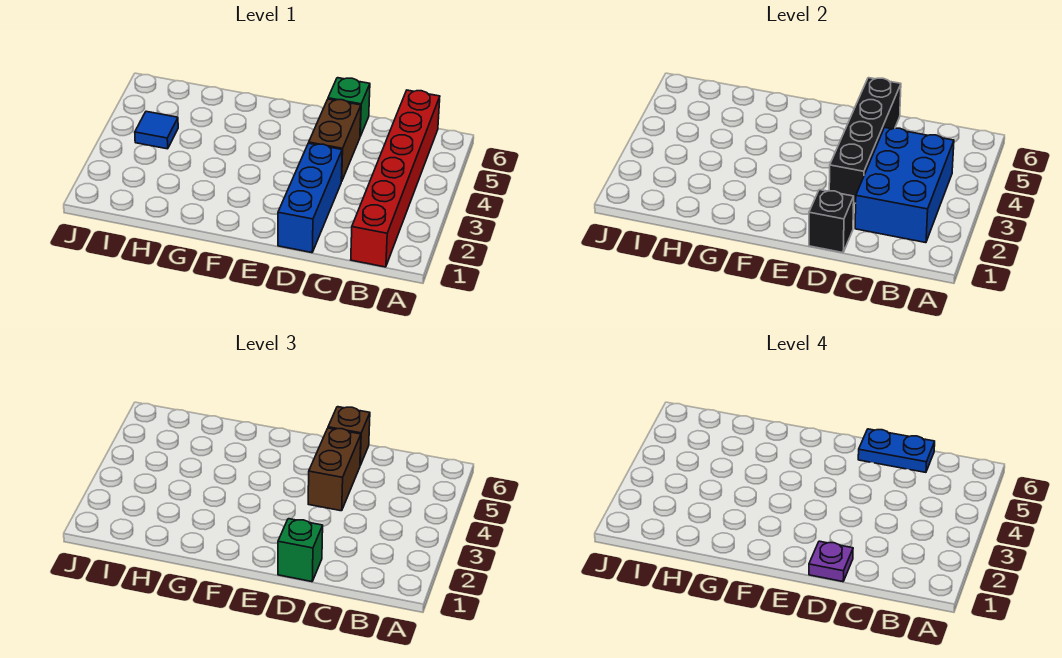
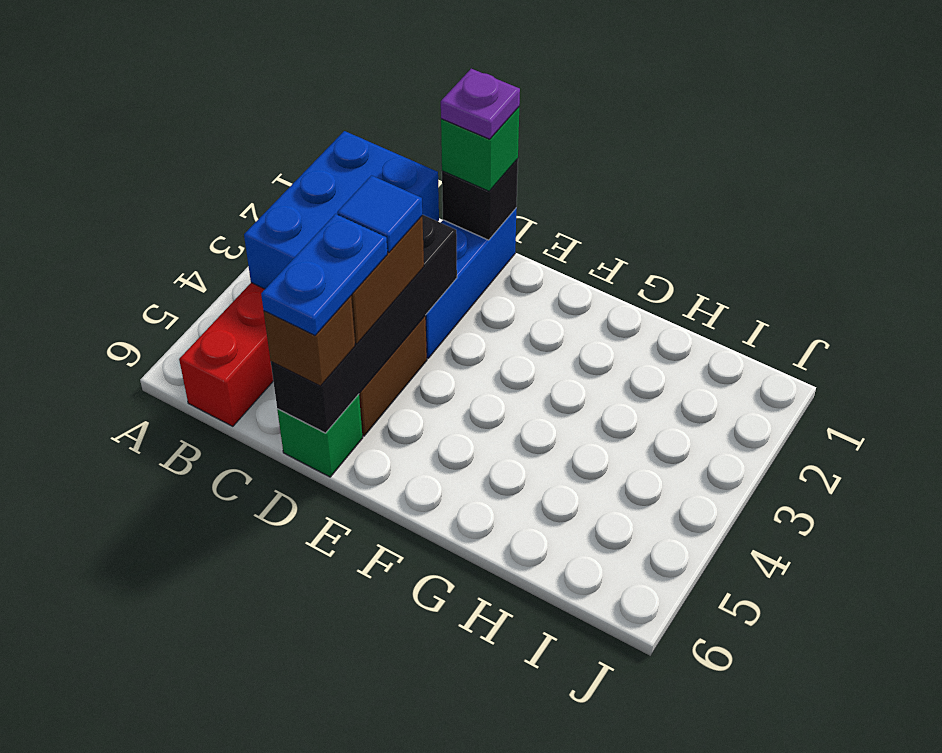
blue plate C6:D6 level 4 -> blue plate D5:D6 level 4
blue tile I4 level 1 -> blue tile D4 level 4

